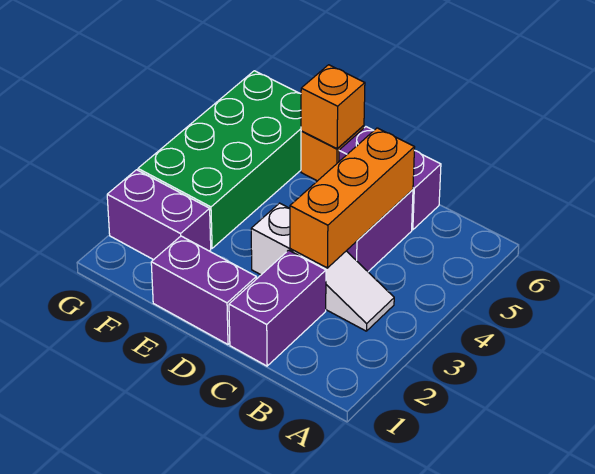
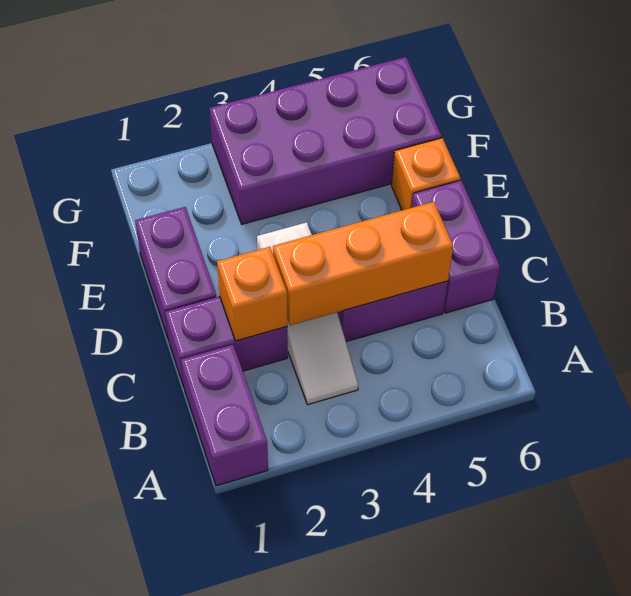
orange brick E6 level 2 -> orange brick C2 level 2
purple brick F2:G2 level 1 -> purple brick A1:B1 level 1
green brick F3:G6 level 1 -> purple brick F3:G6 level 1

